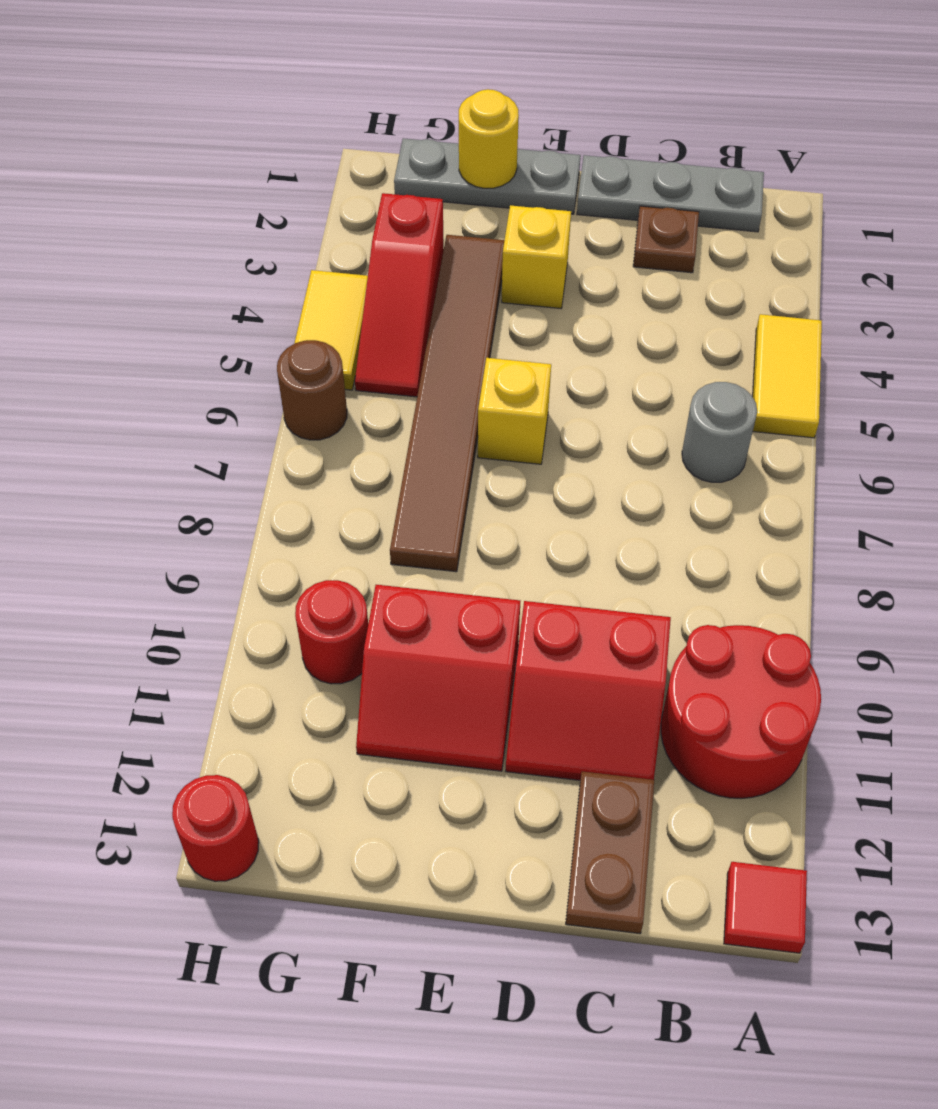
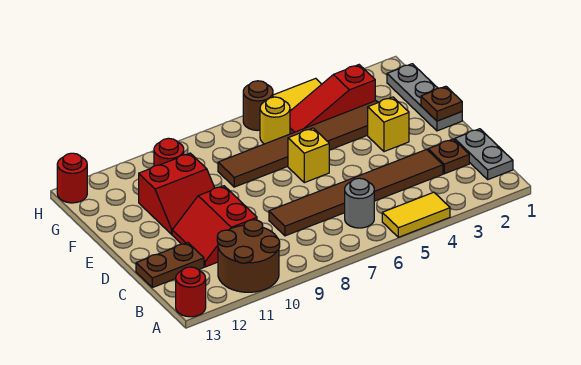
red round brick A10:B11 level 1 -> brown round brick A10:B11 level 1
red tile A13 level 1 -> red round brick A13 level 1
grey plate B1:D1 level 1 -> grey plate B1:C1 level 1
none -> brown tile C3:C8 level 1
none -> brown plate E1 level 2
red slope E10:F11 level 1 top 10 -> red slope E10:F11 level 1 top F
yellow round brick F1 level 2 -> yellow round brick G6 level 1

